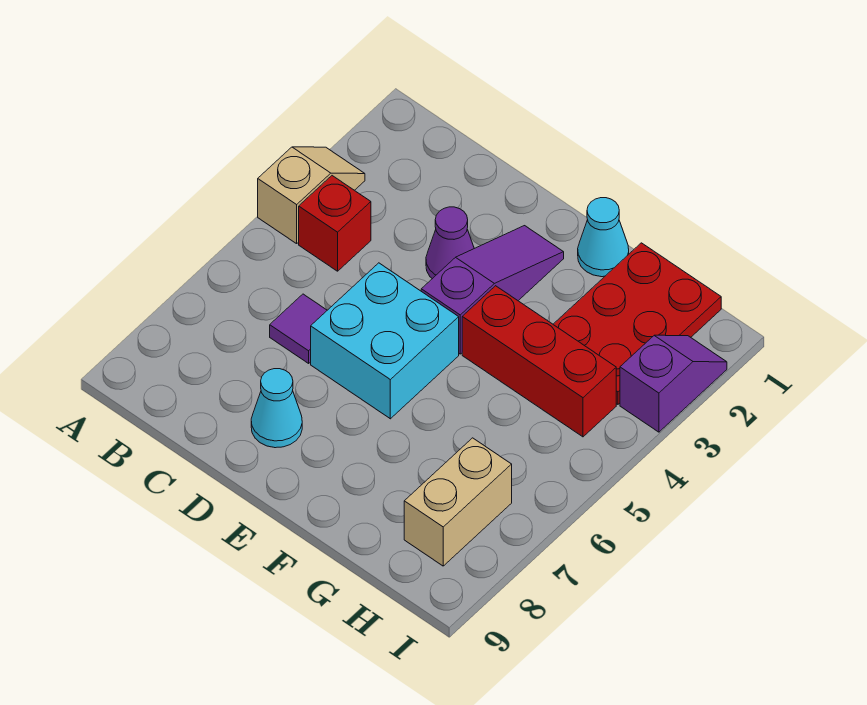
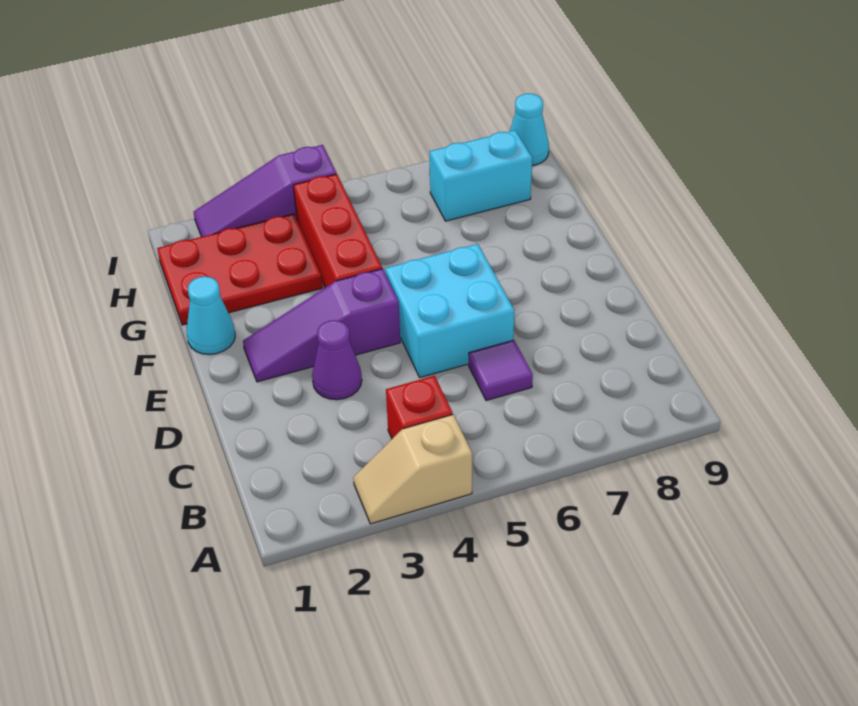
cyan cone D8 level 1 -> cyan cone I9 level 1
tan brick H7:H8 level 1 -> cyan brick H7:H8 level 1
purple slope I2:I3 level 1 top 3 -> purple slope I2:I4 level 1 top 4

